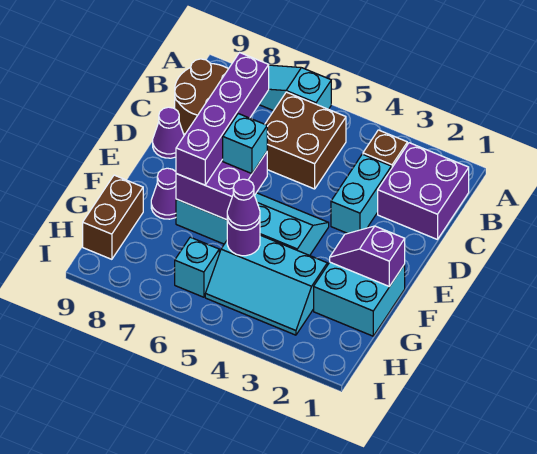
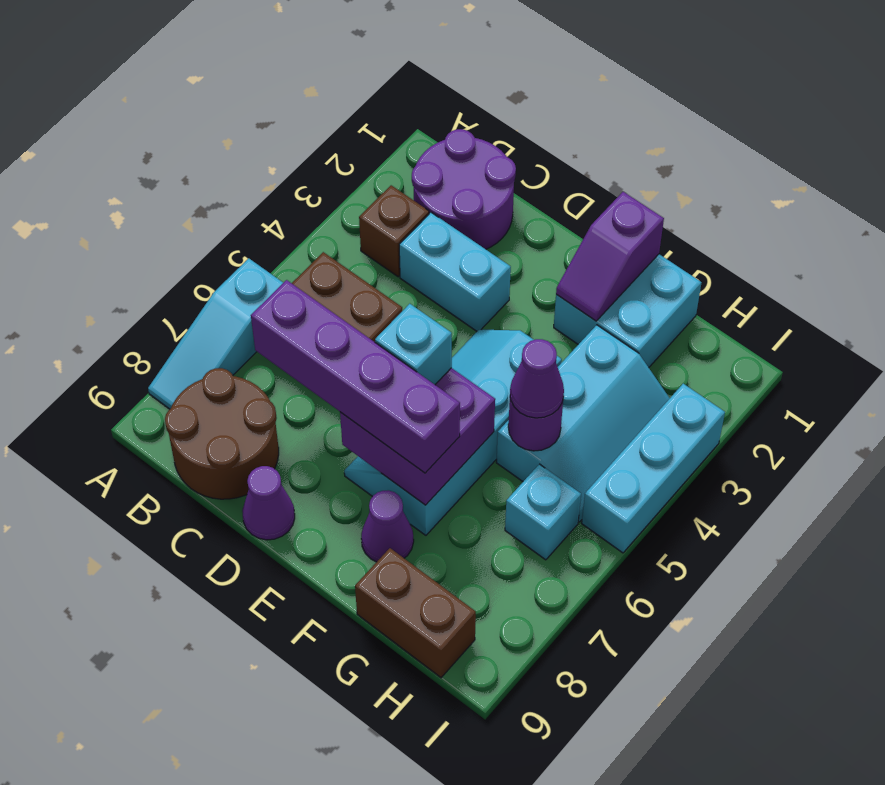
purple brick B1:C2 level 1 -> purple round brick B1:C2 level 1
none -> cyan brick I3:I5 level 1

